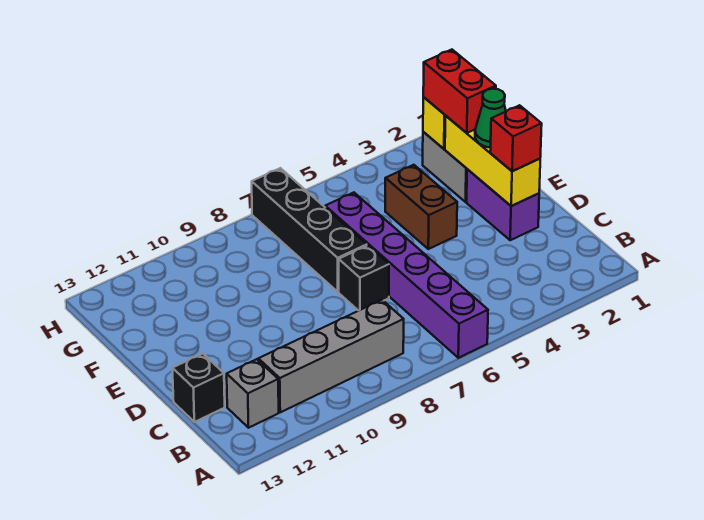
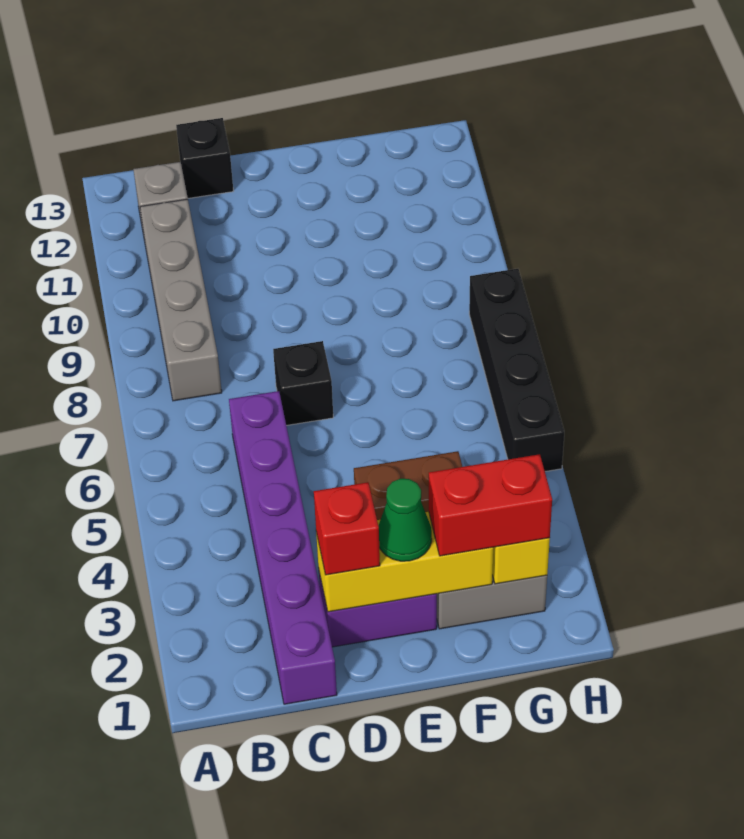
purple brick A6:F6 level 1 -> purple brick C1:C6 level 1
black brick E7:H7 level 1 -> black brick H5:H8 level 1

